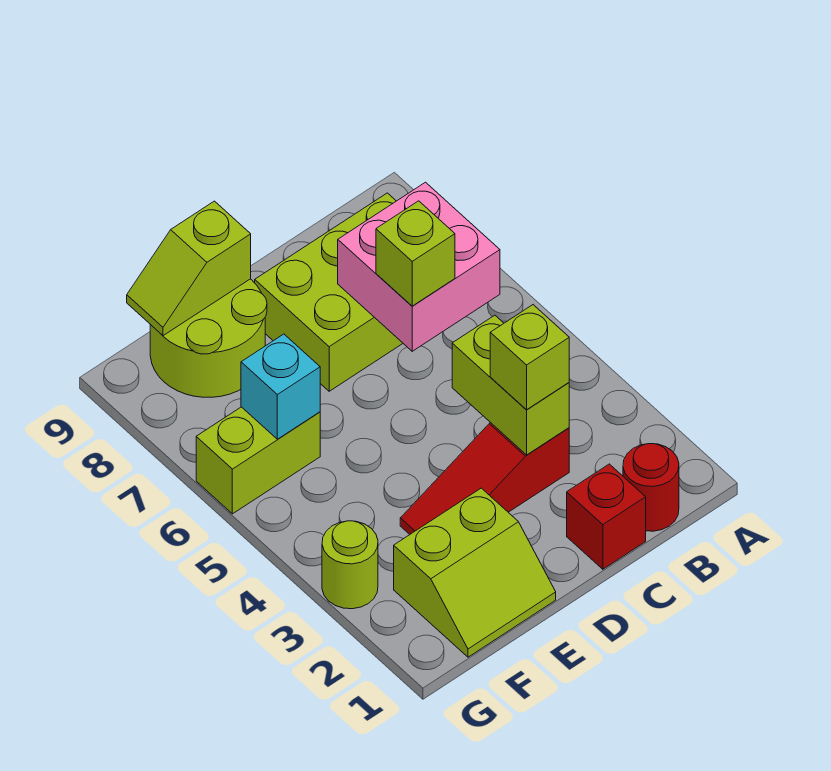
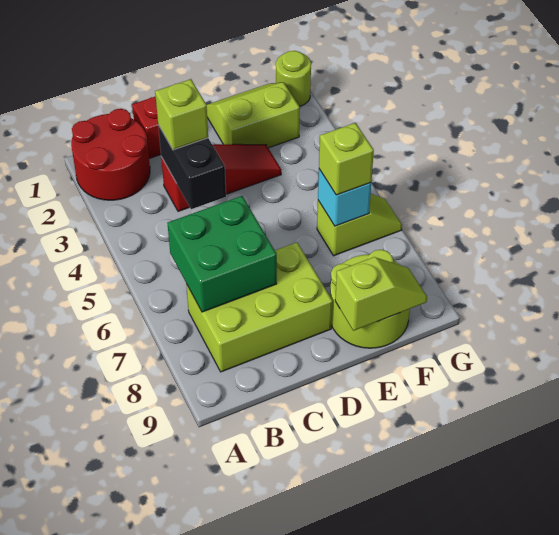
red round brick B1 level 1 -> red round brick A1:B2 level 1
pink brick B6:C7 level 2 -> green brick B6:C7 level 2
lime brick C3:C4 level 2 -> black brick C3:C4 level 2
lime brick C6 level 3 -> lime brick F6 level 3
lime brick F6:G6 level 1 -> lime slope F6:G6 level 1 top F
lime round brick G3 level 1 -> lime round brick G1 level 1

